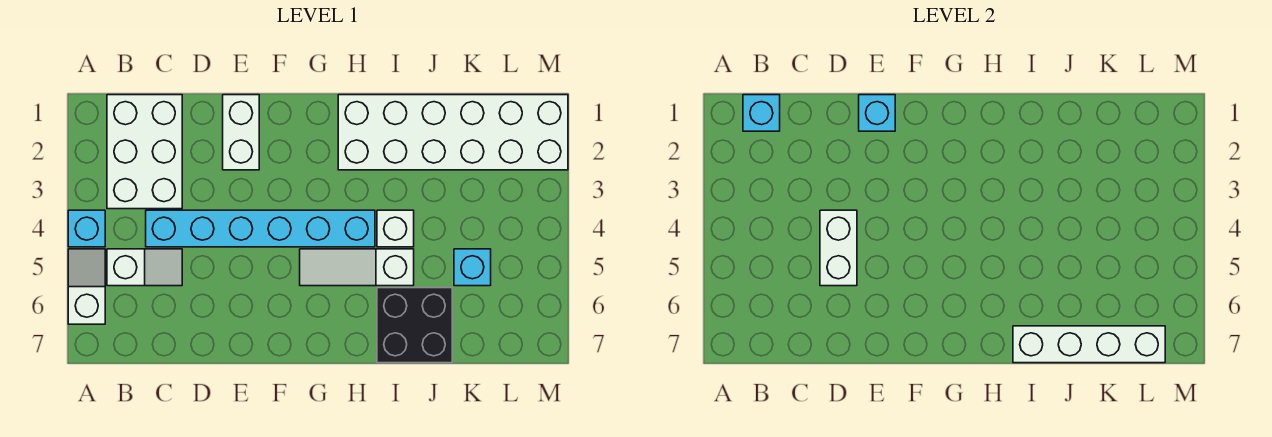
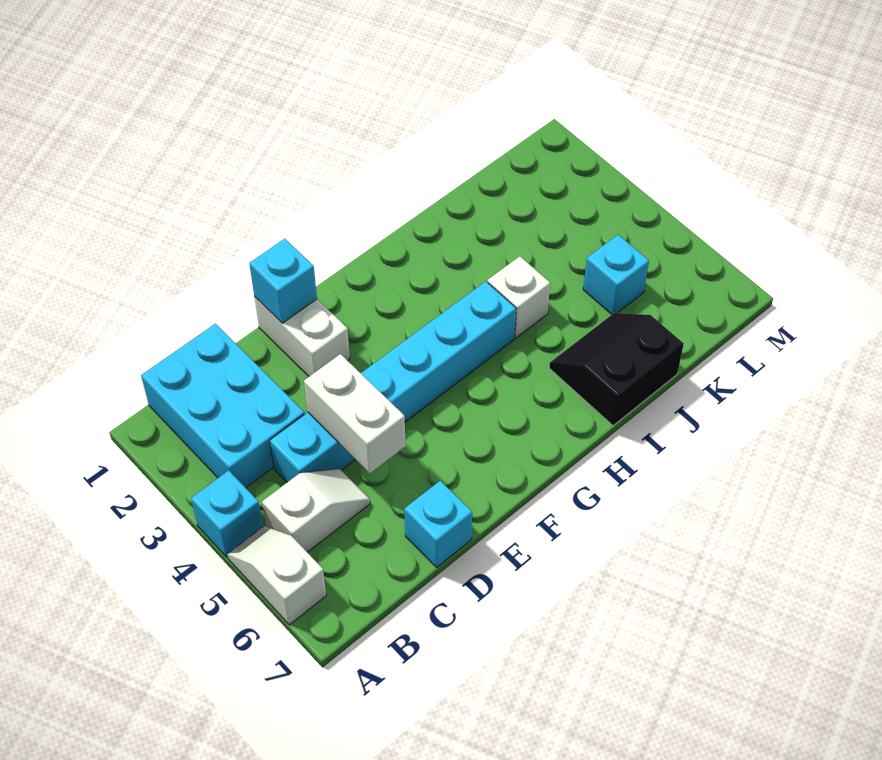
white brick B1:C3 level 1 -> cyan brick B1:C3 level 1
cyan brick B1 level 2 -> cyan brick D7 level 1
white slope G5:I5 level 1 top I -> none
white brick H1:M2 level 1 -> none
black brick I6:J7 level 1 -> black slope I6:J7 level 1 top 7
white brick I7:L7 level 2 -> none

